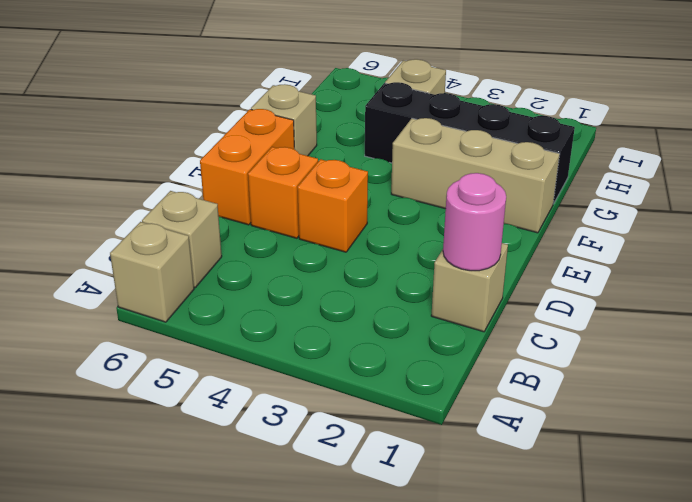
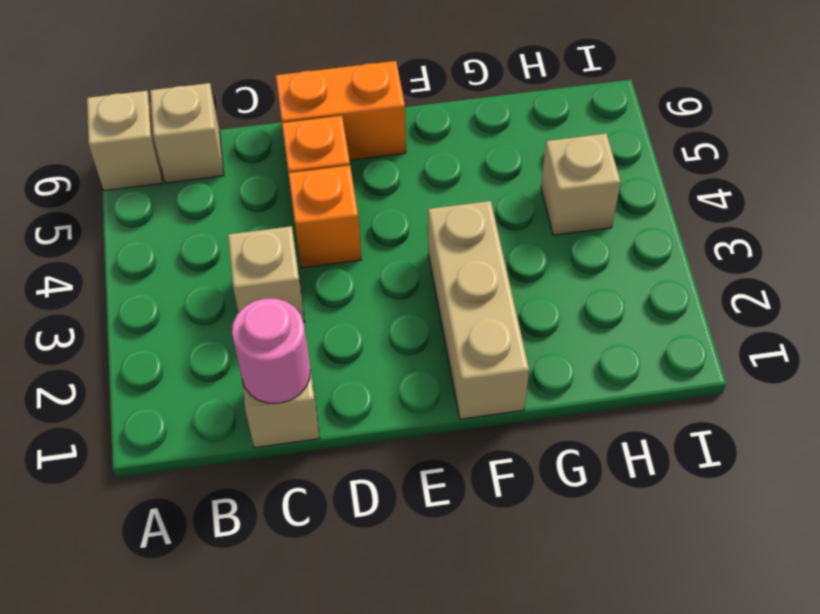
tan brick F6 level 1 -> tan brick C3 level 1
black brick G1:G4 level 1 -> none

